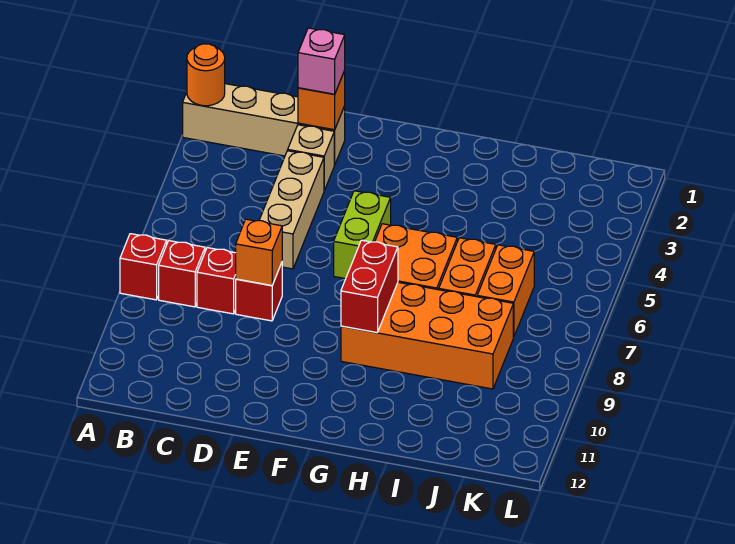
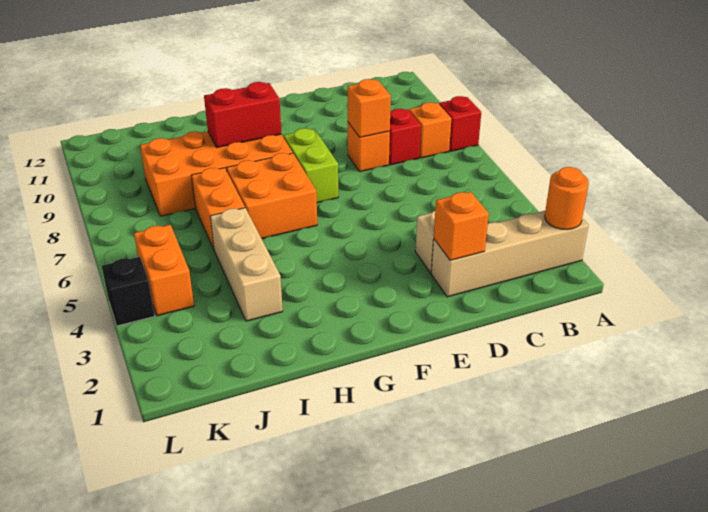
red brick B8 level 1 -> orange brick B8 level 1
pink brick D2 level 3 -> none
tan brick D4:D6 level 1 -> tan brick I3:I5 level 1
red brick D8 level 1 -> orange brick D8 level 1
lime brick F5:F6 level 1 -> lime brick F7:F8 level 1
red brick G8:G9 level 2 -> red brick G9:H9 level 2
orange brick J6:J7 level 1 -> orange brick K4:K5 level 1
none -> black brick L4 level 1

